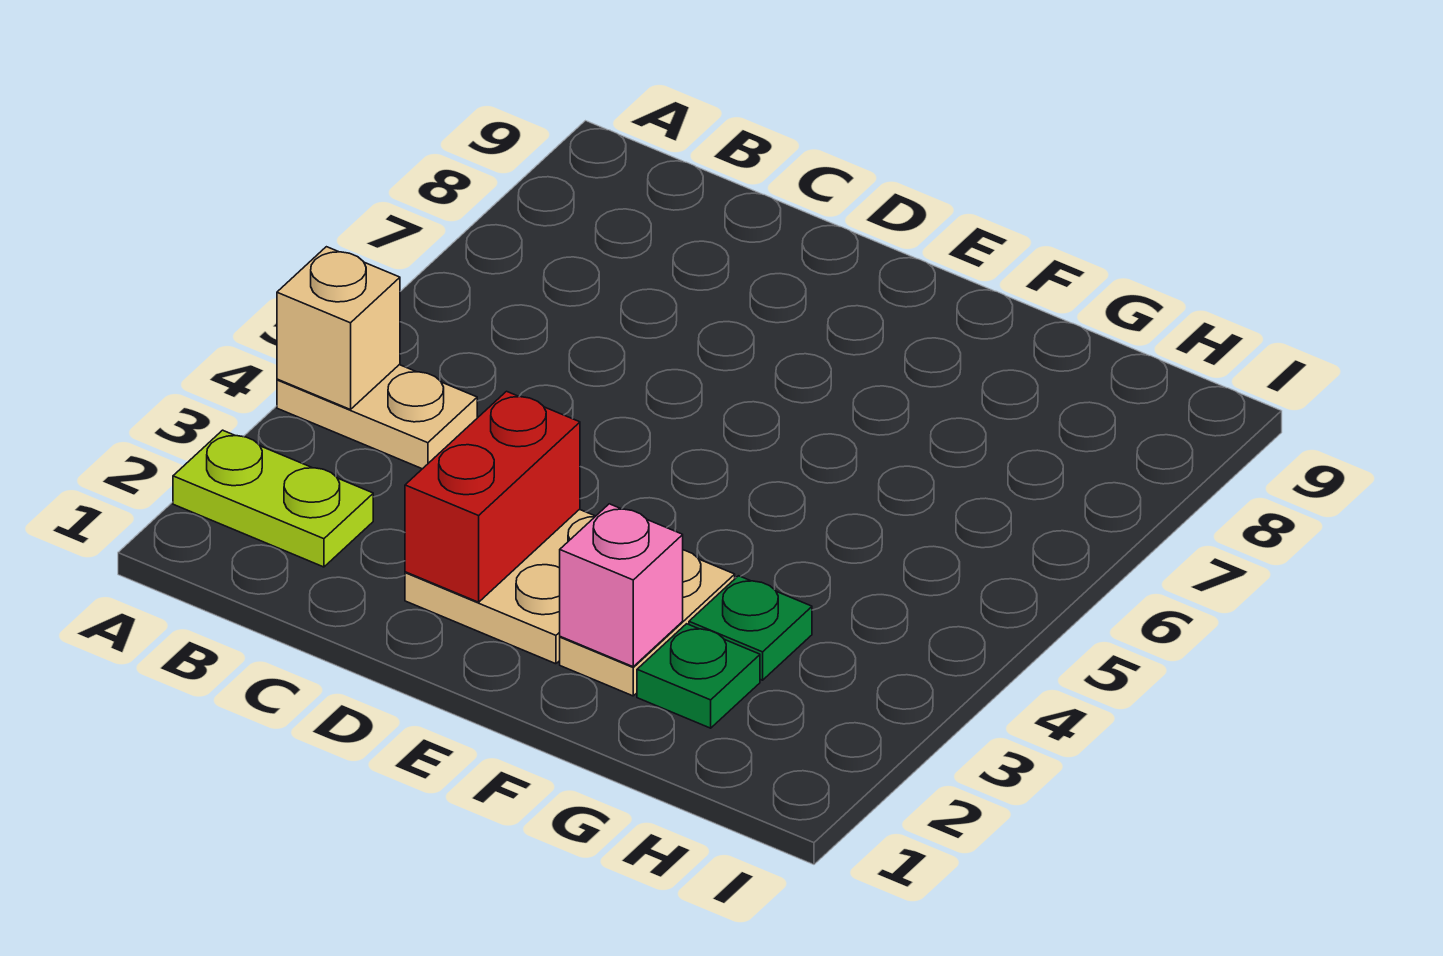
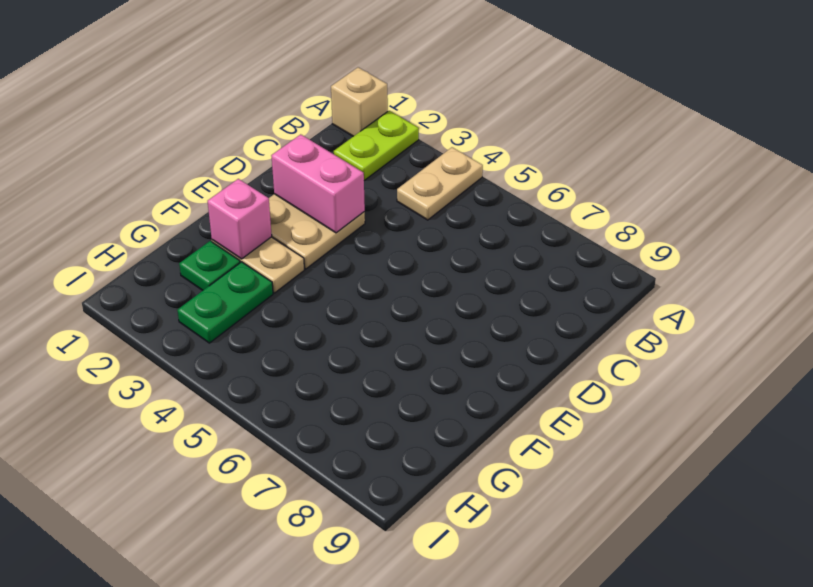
tan brick A4 level 2 -> tan brick A1 level 1
red brick D2:D3 level 2 -> pink brick D2:D3 level 2
green plate G3 level 1 -> green plate G3:H3 level 1

